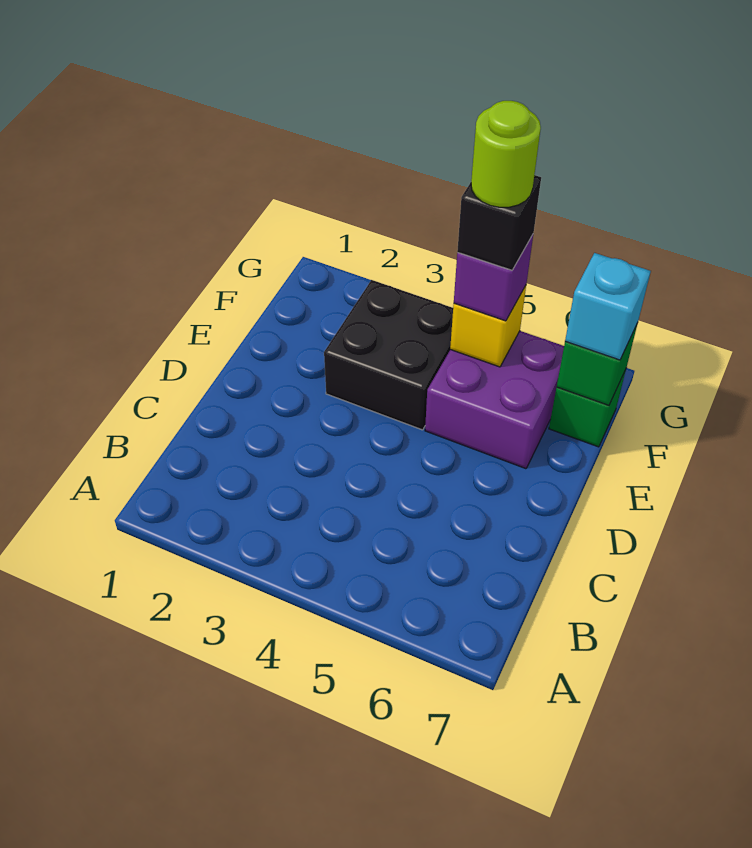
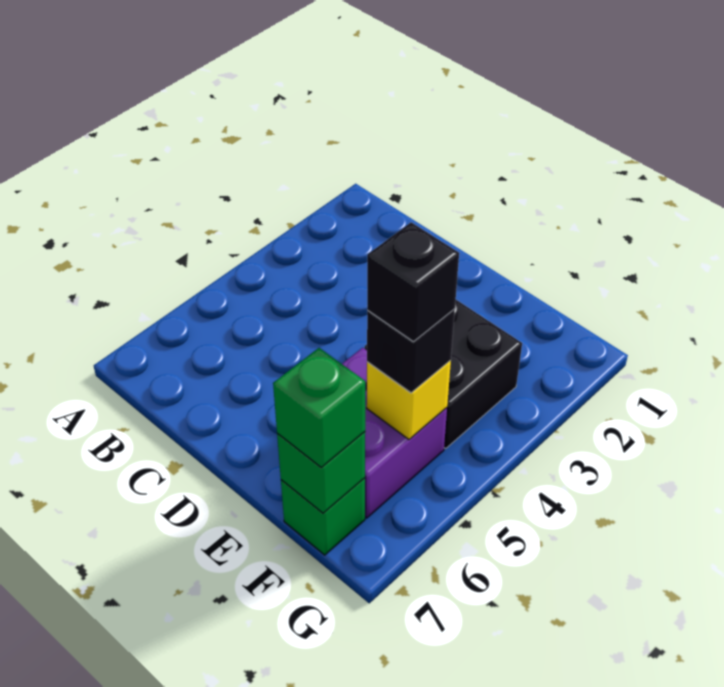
purple brick F5 level 3 -> black brick F5 level 3
lime round brick F5 level 5 -> none
cyan brick F7 level 3 -> green brick F7 level 3

